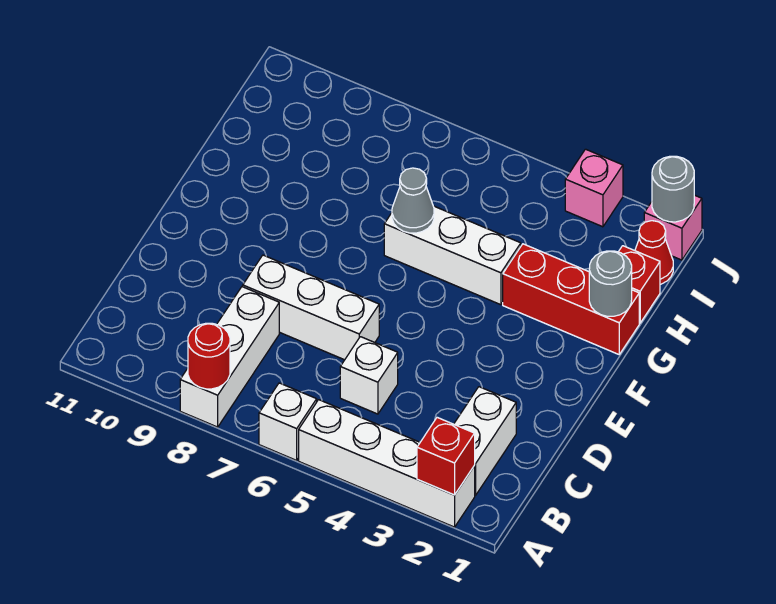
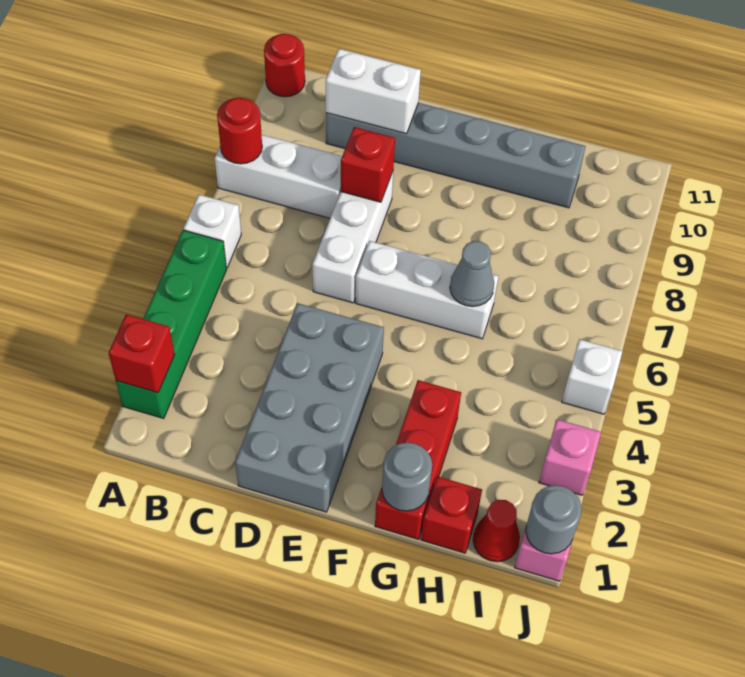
white brick A2:A5 level 1 -> green brick A2:A5 level 1
none -> red round brick A11 level 1
white brick B2:C2 level 1 -> white brick C10:D10 level 2
white brick C5 level 1 -> white brick J5 level 1
none -> grey brick C10:H10 level 1
none -> grey brick D1:E4 level 1
none -> red brick D8 level 2
white brick G4:G6 level 1 -> white brick E6:G6 level 1

